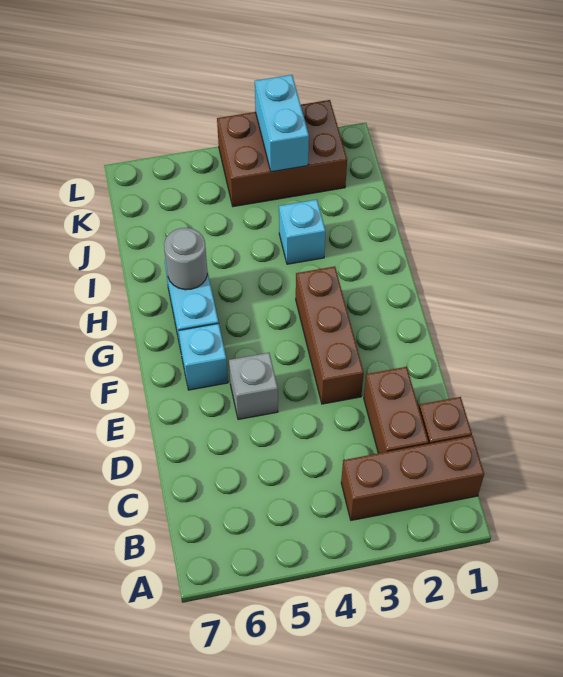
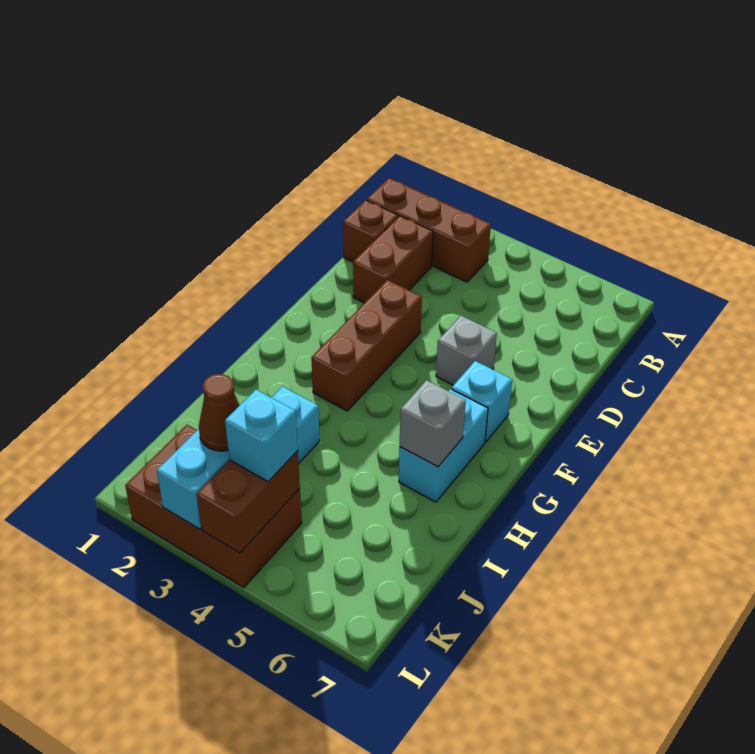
grey round brick H6 level 2 -> grey brick H6 level 2
none -> brown cone K3 level 3
none -> brown brick K4:L4 level 2
none -> cyan brick K4 level 3

